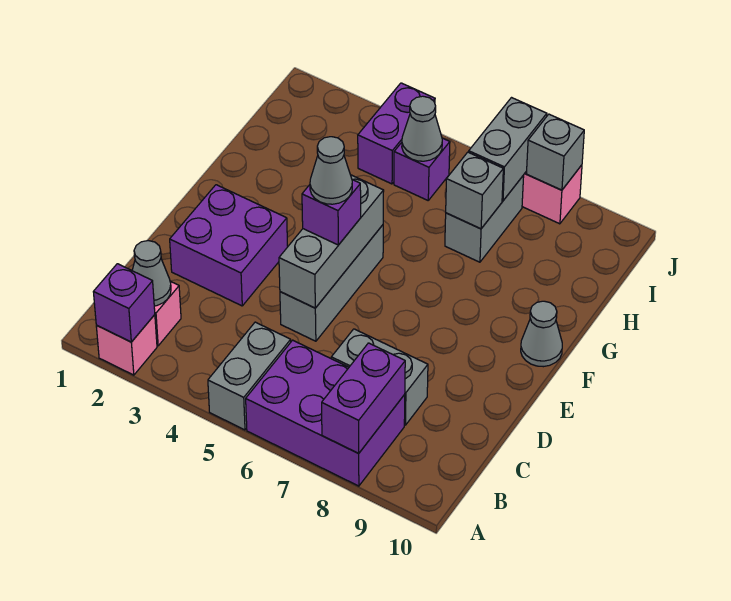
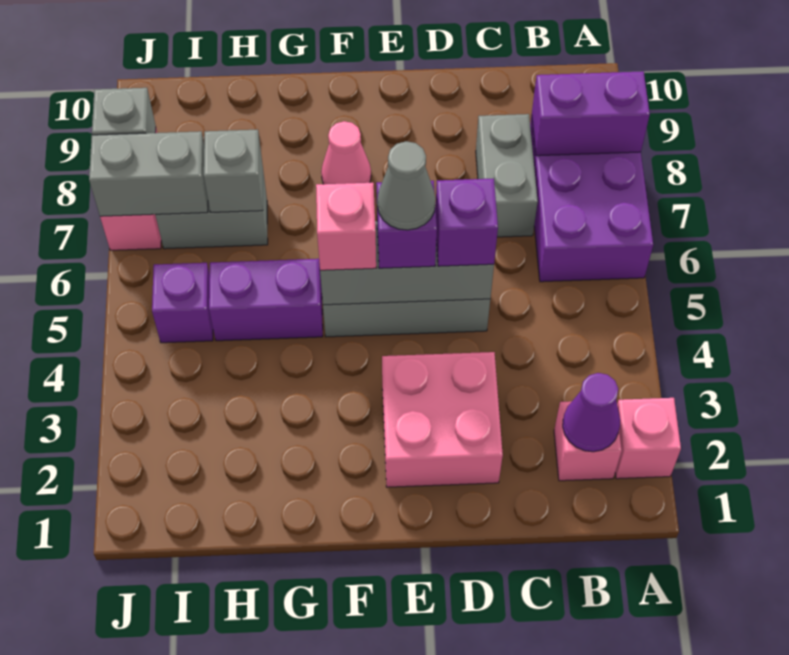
purple brick A2 level 2 -> purple brick D5 level 3
grey brick A5:B5 level 1 -> none
grey cone B2 level 2 -> purple cone B2 level 2
purple brick D2:E3 level 1 -> pink brick D2:E3 level 1
none -> pink brick F5 level 3
none -> pink cone F8 level 1
grey cone F10 level 1 -> none
purple brick I4:J4 level 1 -> purple brick G5:H5 level 1
grey cone I5 level 2 -> none

